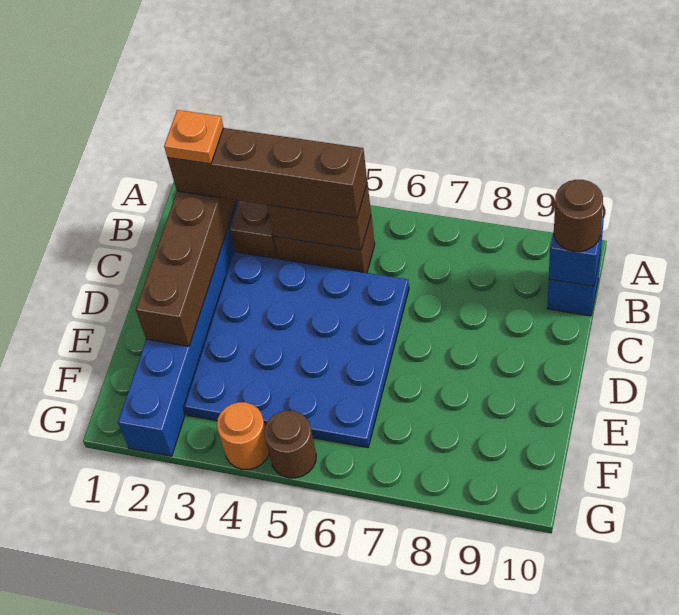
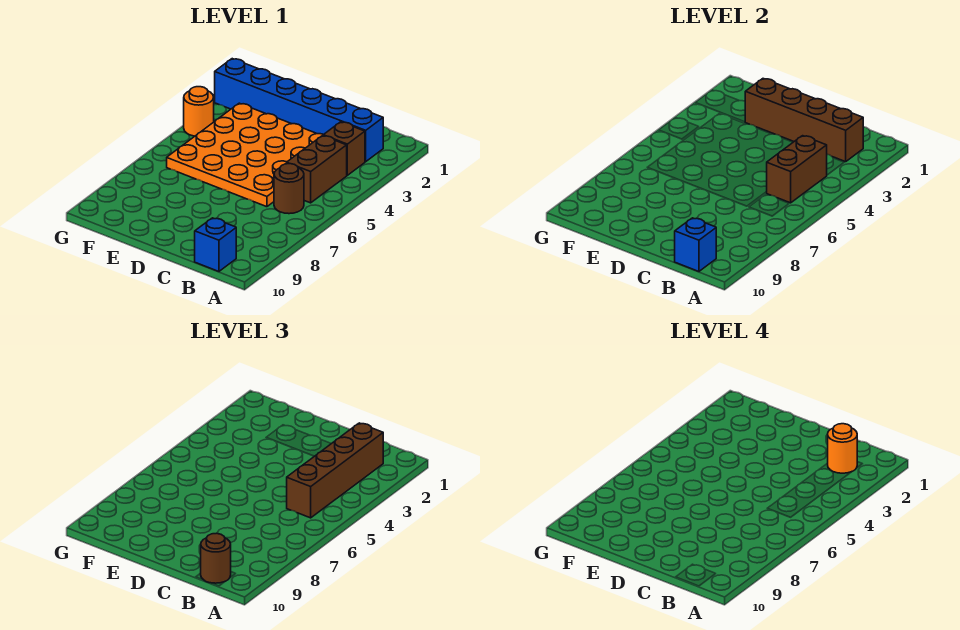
orange plate B2 level 4 -> orange round brick B2 level 4
blue plate C3:F6 level 1 -> orange plate C3:F6 level 1
brown round brick G5 level 1 -> brown round brick B6 level 1

